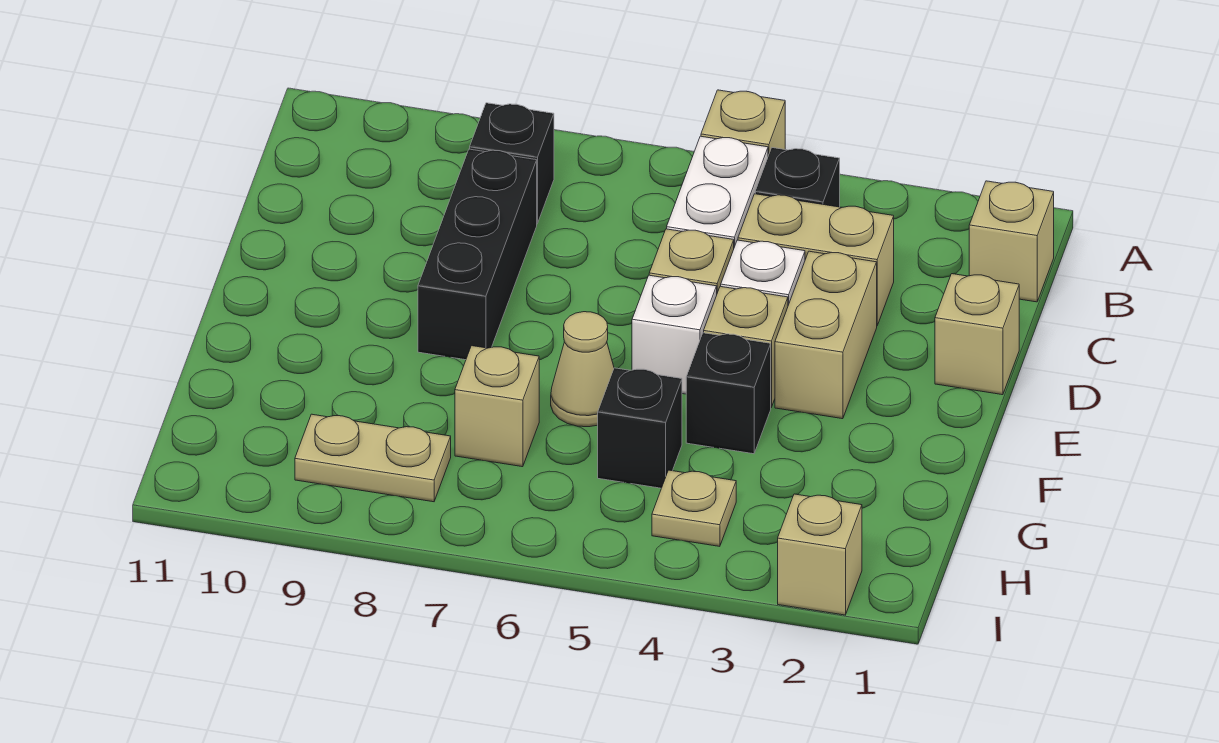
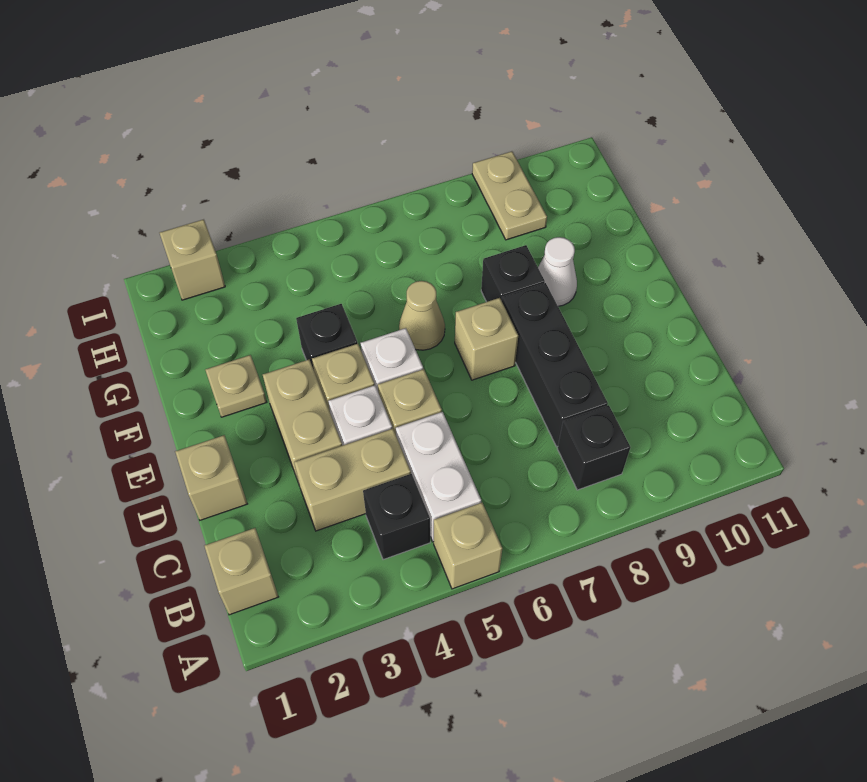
none -> white cone F9 level 1
black brick G5 level 1 -> black brick F8 level 1
tan brick G7 level 1 -> tan brick E7 level 1
tan plate H4 level 1 -> tan plate F2 level 1
tan plate H8:H9 level 1 -> tan plate H9:I9 level 1

